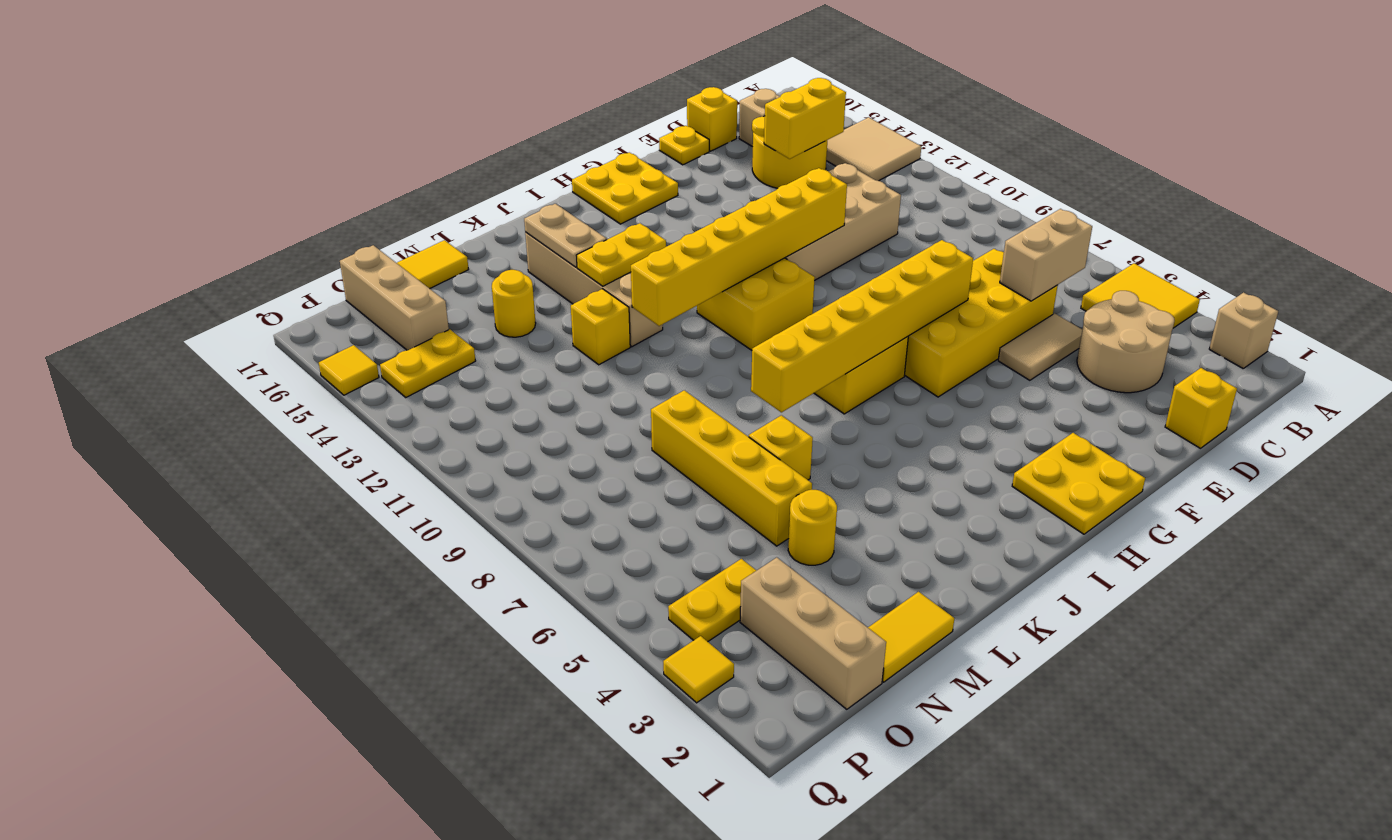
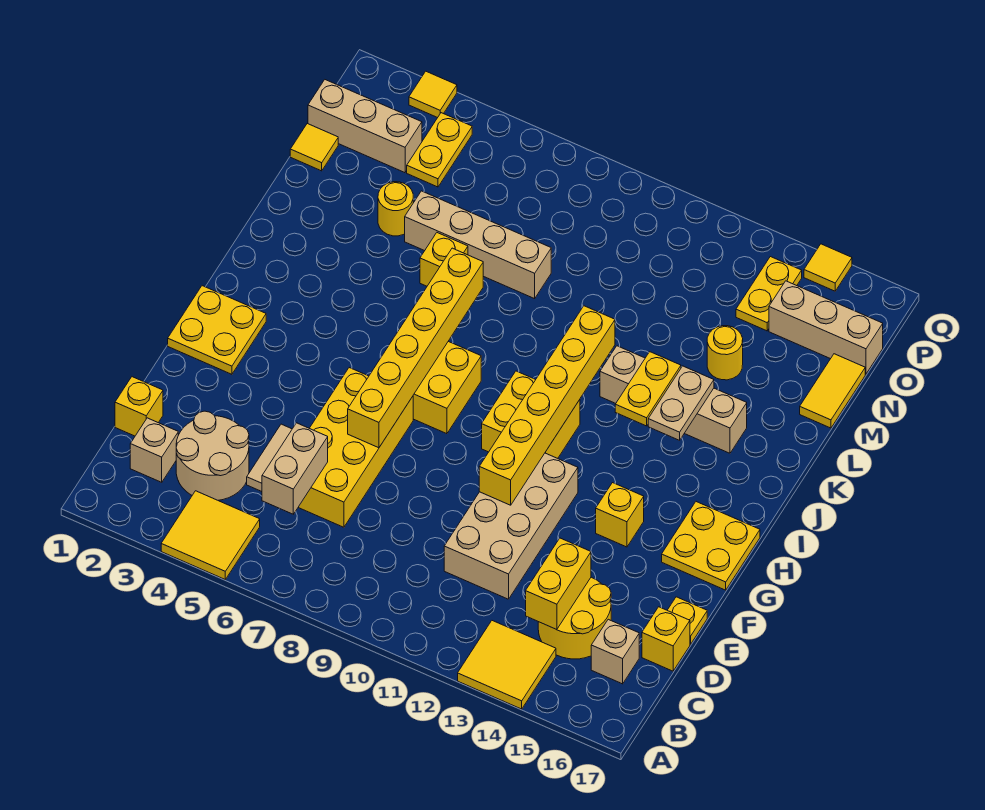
tan brick A2 level 1 -> tan brick C2 level 1
tan tile A13:B14 level 1 -> yellow tile A13:B14 level 1
tan plate K14:K15 level 2 -> tan plate J14:K14 level 2
yellow brick L12 level 1 -> yellow brick G14 level 1
yellow tile M1:N1 level 1 -> yellow tile N1 level 1
yellow brick M5:M8 level 1 -> tan brick M5:M8 level 1

